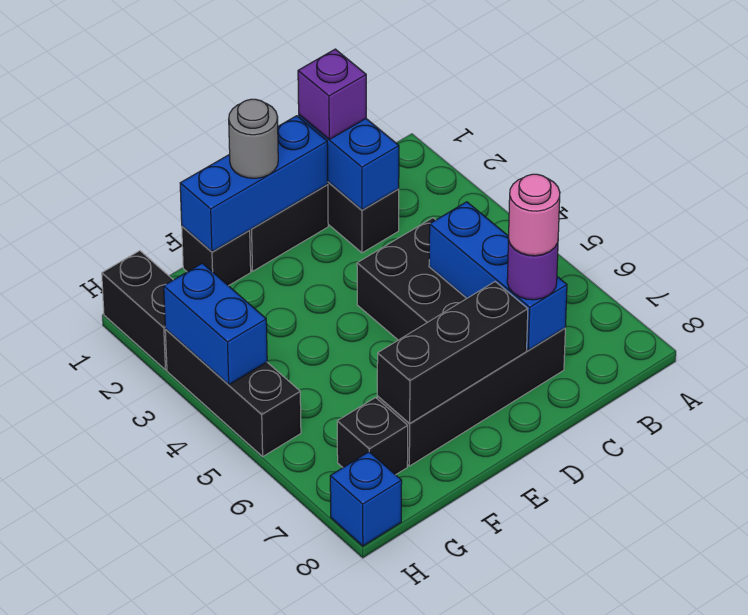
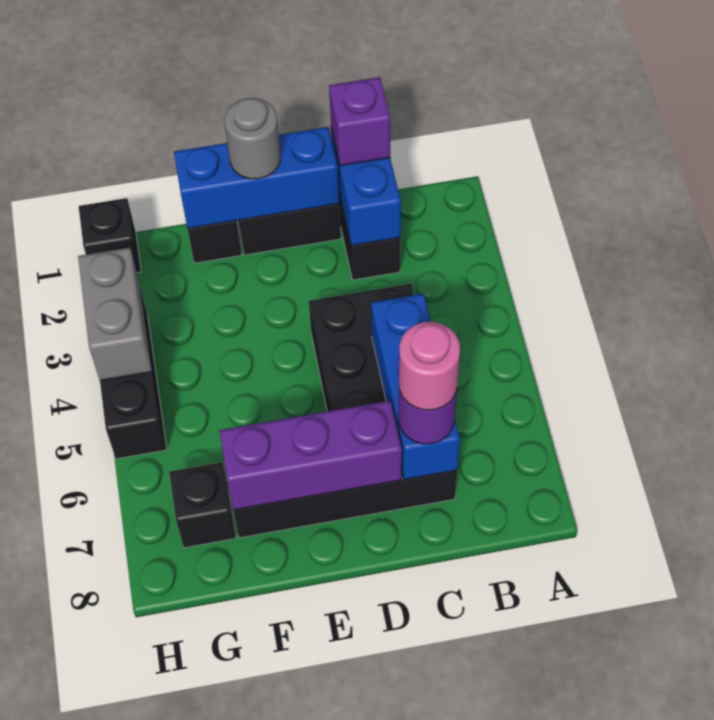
black brick D7:F7 level 2 -> purple brick D7:F7 level 2
black brick H1:H2 level 1 -> black brick H1 level 1
blue brick H3:H4 level 2 -> grey brick H3:H4 level 2
blue brick H8 level 1 -> none

